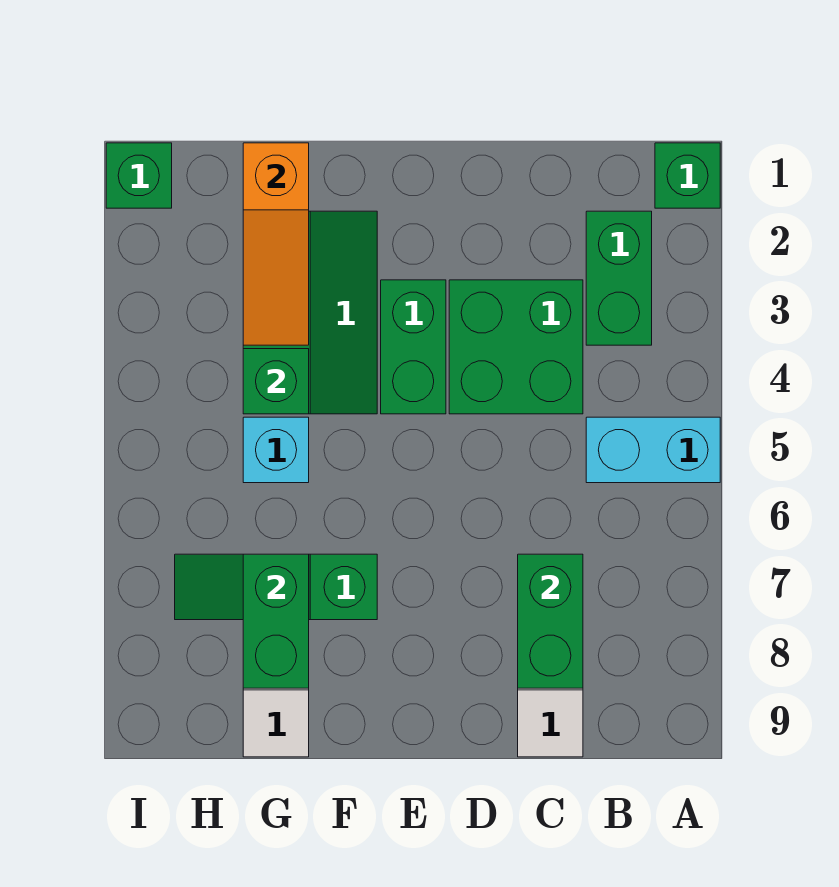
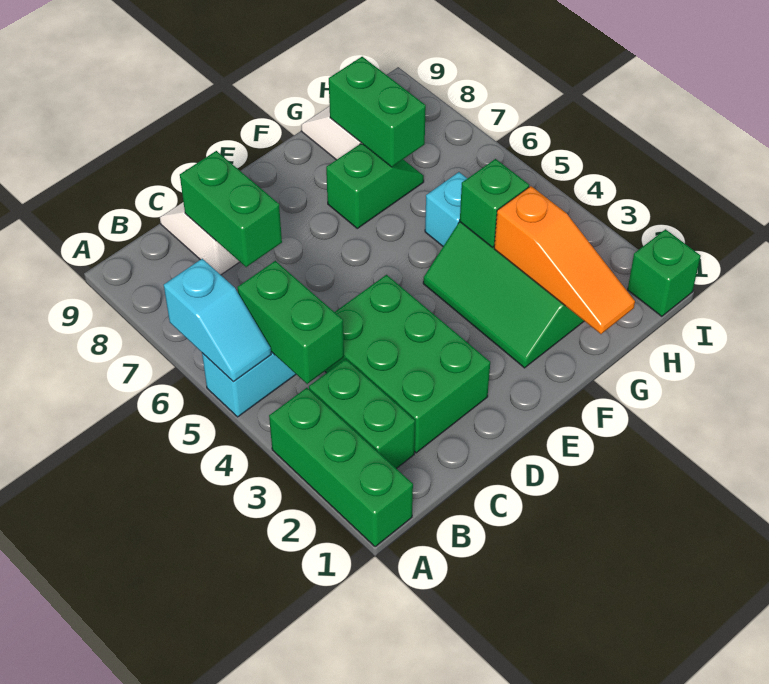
green brick A1 level 1 -> green brick A1:A3 level 1
none -> cyan slope A5:A6 level 2 top 6
green brick C3:D4 level 1 -> green brick C2:D4 level 1
green brick E3:E4 level 1 -> green brick B4:B5 level 2
green slope F7:H7 level 1 top F -> green slope F7:G7 level 1 top F
orange slope G1:G3 level 2 top 1 -> orange slope G1:G3 level 2 top 3

